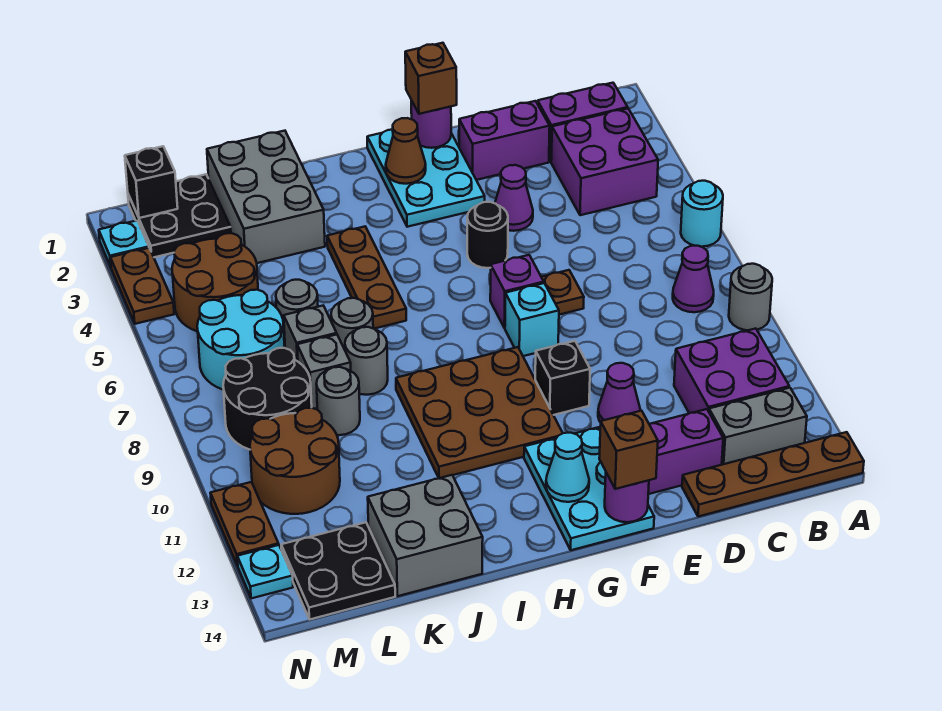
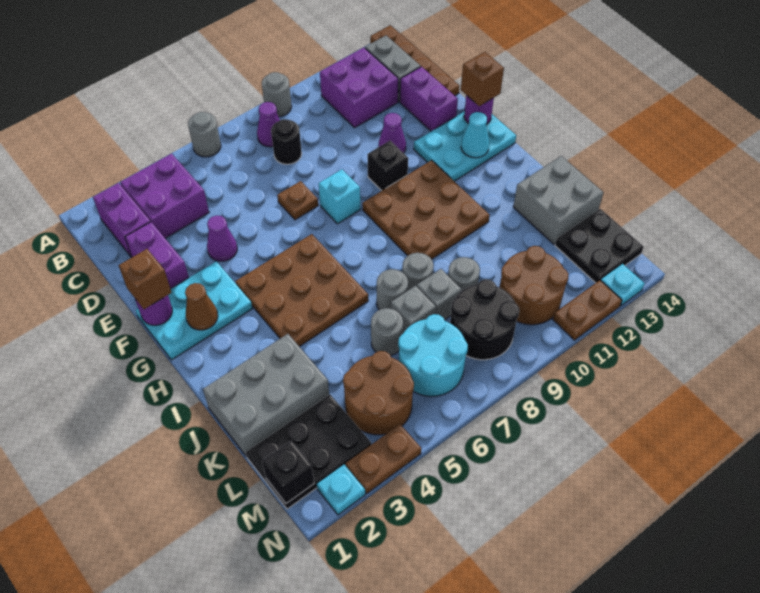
cyan round brick A6 level 1 -> grey round brick A6 level 1
black round brick F5 level 1 -> black round brick C8 level 1
purple brick F7 level 1 -> none
brown plate I4:I6 level 1 -> brown plate G4:I6 level 1
black plate L1:M2 level 1 -> black plate L1:M3 level 1

